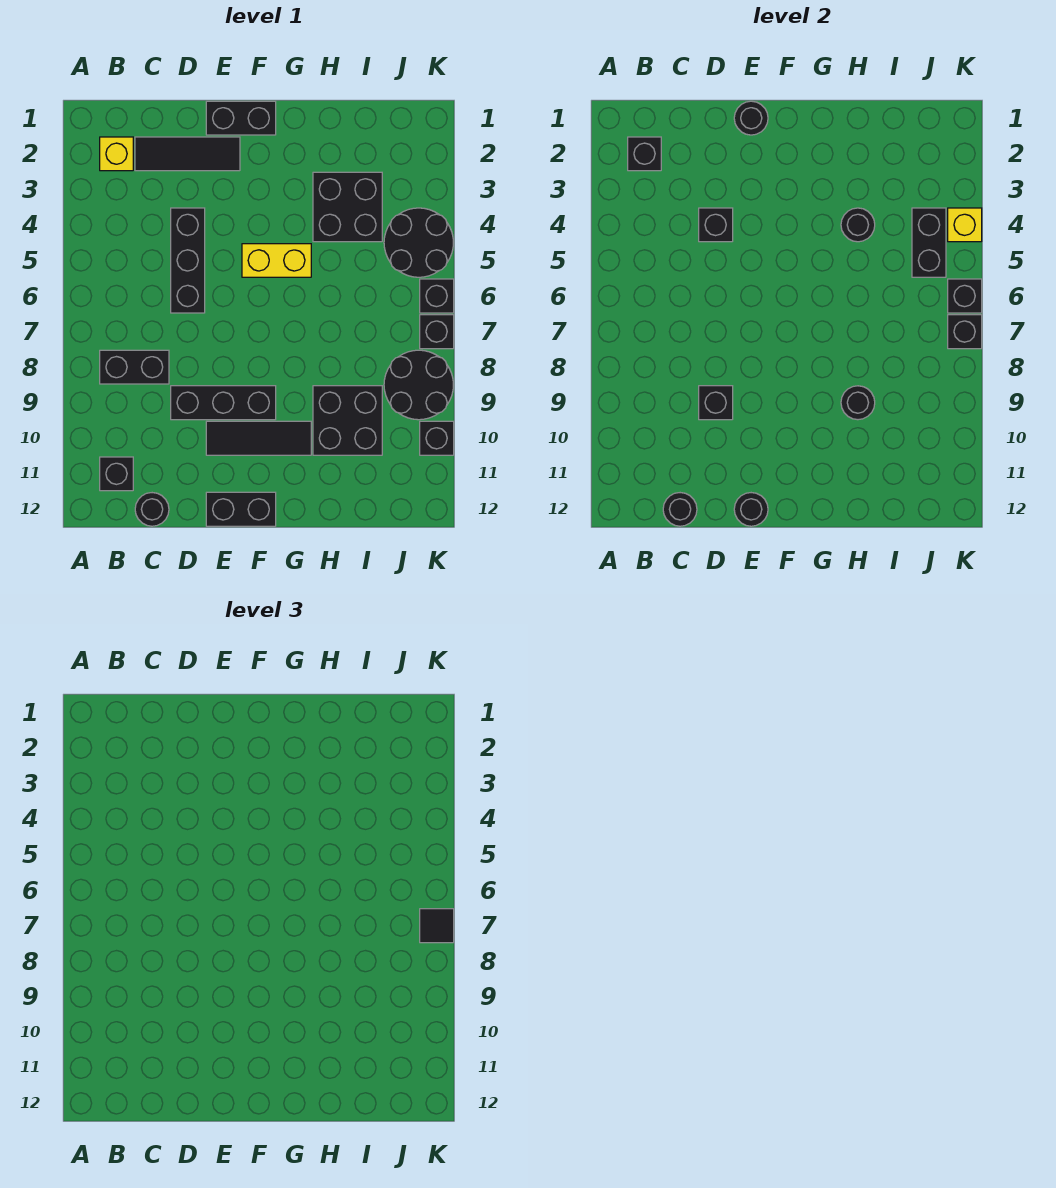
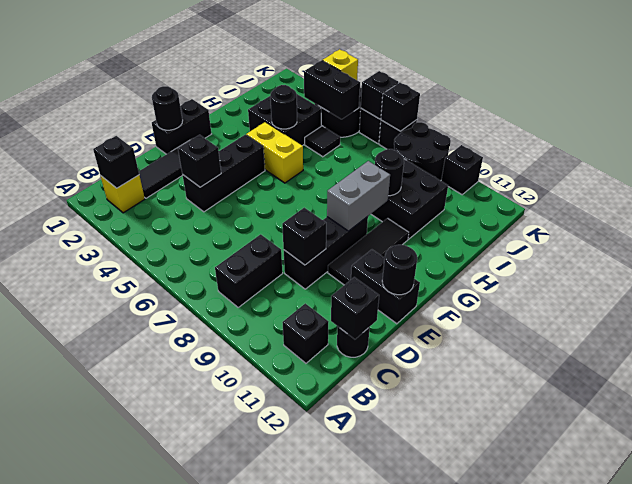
black round brick C12 level 2 -> black brick C12 level 2
black brick D4:D6 level 1 -> black brick D4:F4 level 1
black brick E12:F12 level 1 -> black brick E11:E12 level 1
yellow brick F5:G5 level 1 -> yellow brick G4:G5 level 1
none -> grey brick F9:G9 level 2
black tile K7 level 3 -> black tile I5 level 1

